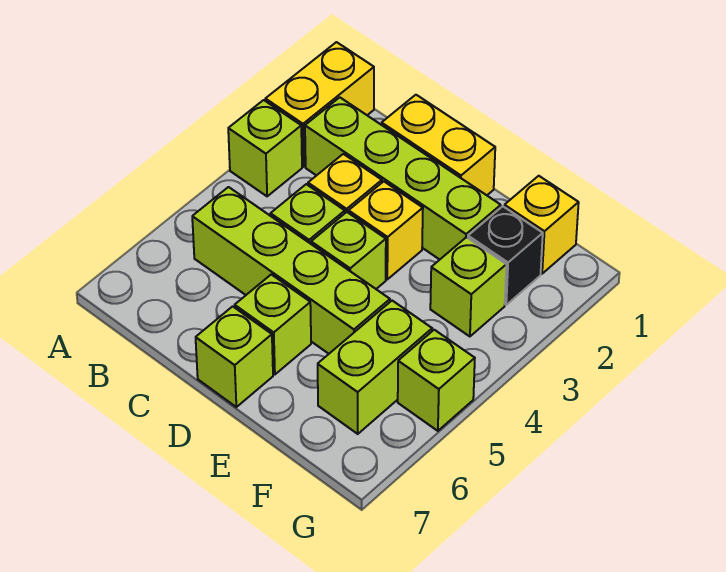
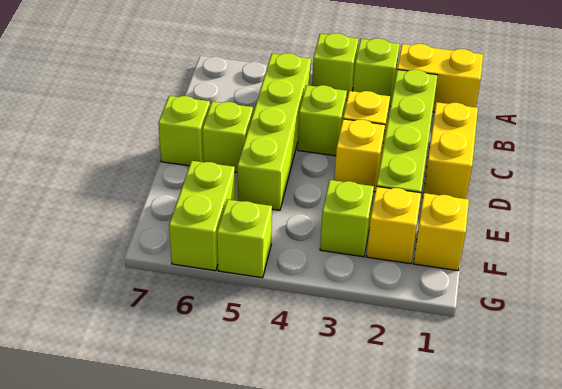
lime brick D4 level 1 -> lime brick A4 level 1
black brick F2 level 1 -> yellow brick F2 level 1
lime brick F5:F6 level 1 -> lime brick F6:G6 level 1

